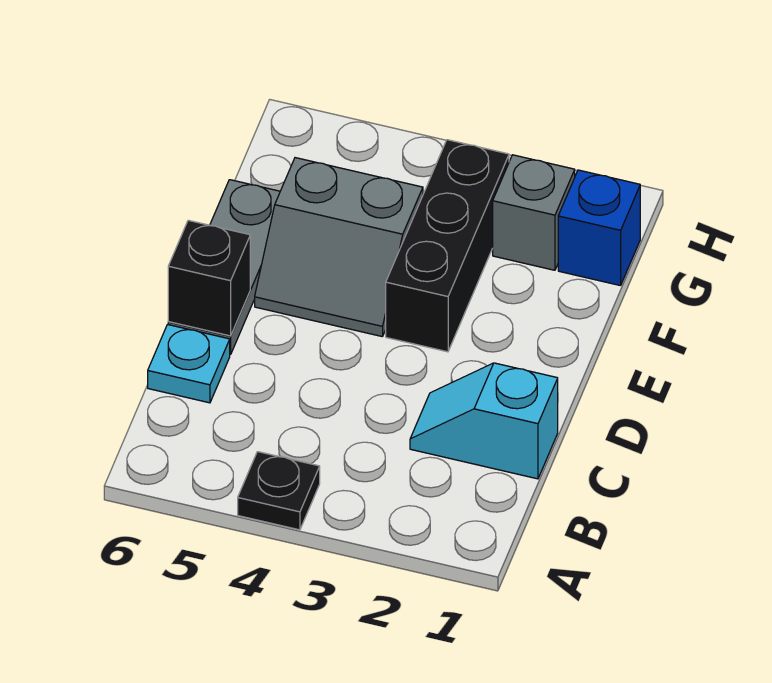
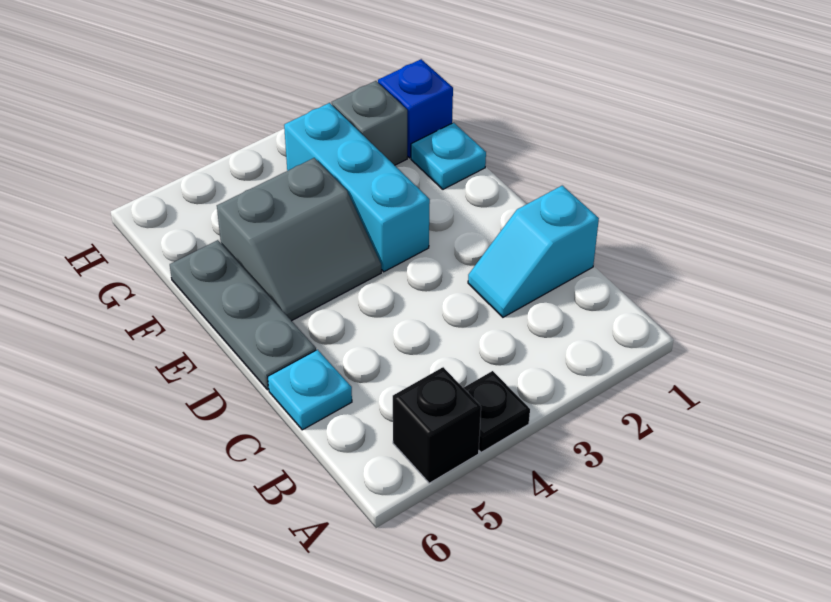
black brick D6 level 2 -> black brick A5 level 1
black brick E3:G3 level 1 -> cyan brick E3:G3 level 1
none -> cyan plate F1 level 1

